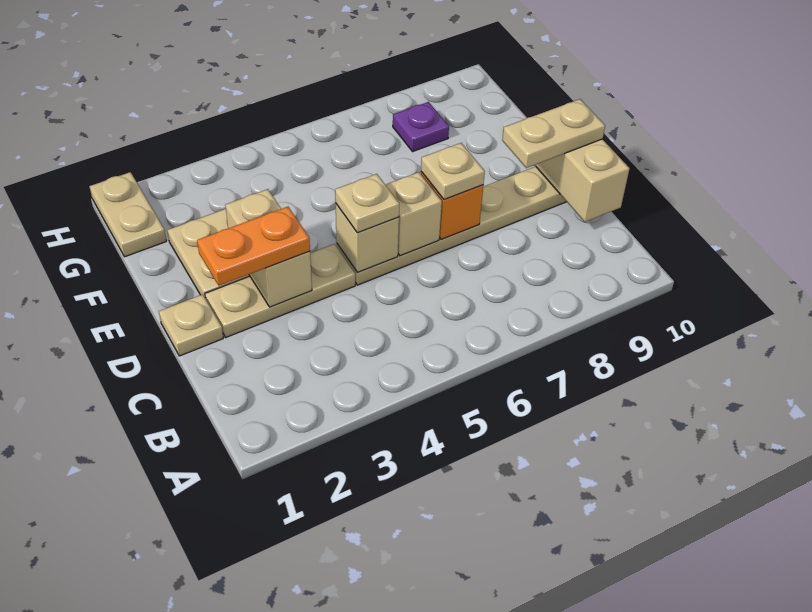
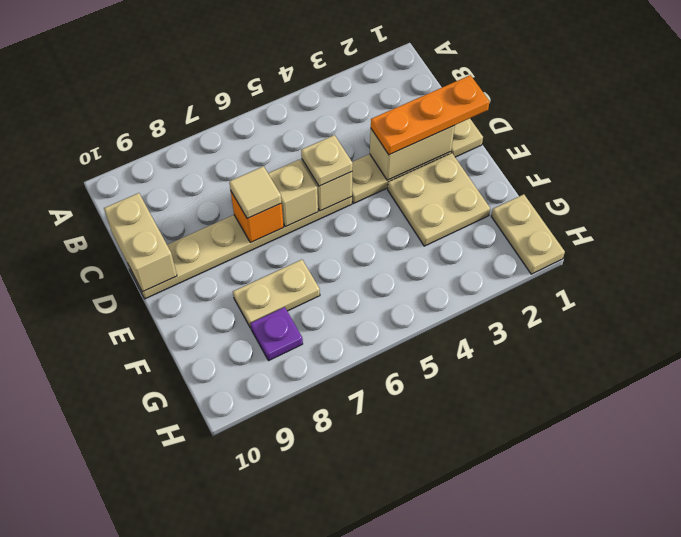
orange plate D2:D3 level 3 -> orange plate D1:D3 level 3
tan brick D3:E3 level 2 -> tan brick D2:D3 level 2
tan plate D7 level 3 -> tan tile D7 level 3
tan plate D9:D10 level 3 -> tan plate F7:F8 level 1

